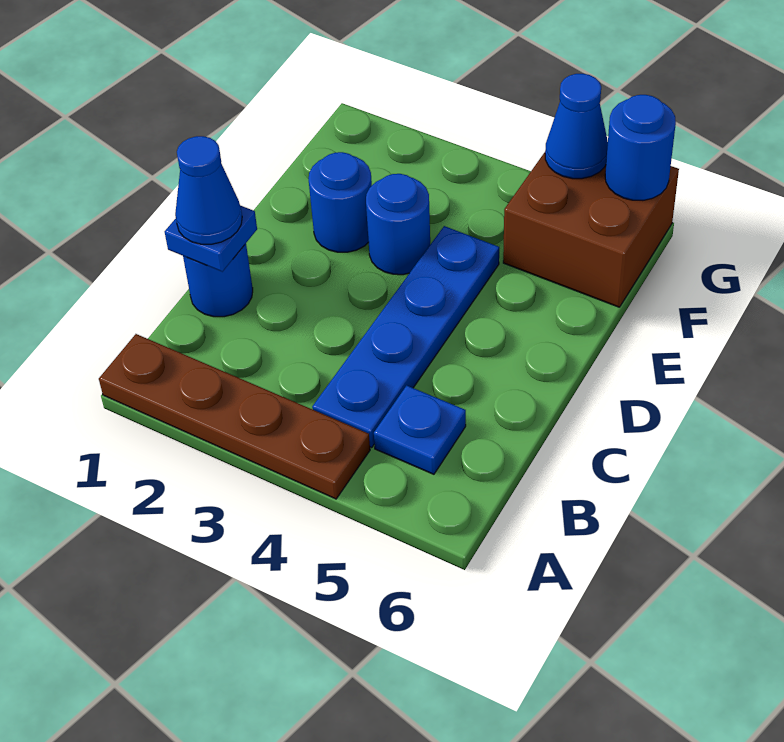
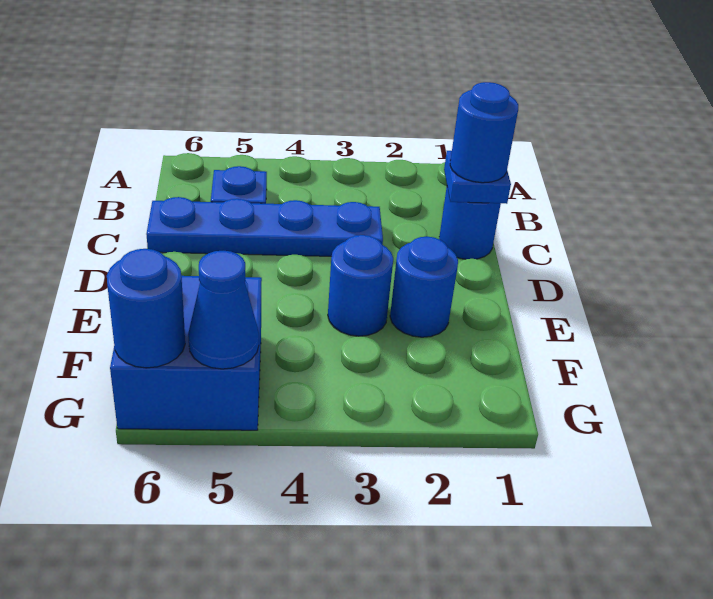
brown plate A1:A4 level 1 -> none
blue plate B4:E4 level 1 -> blue plate C3:C6 level 1
blue cone C1 level 3 -> blue round brick C1 level 3
brown brick F5:G6 level 1 -> blue brick F5:G6 level 1

